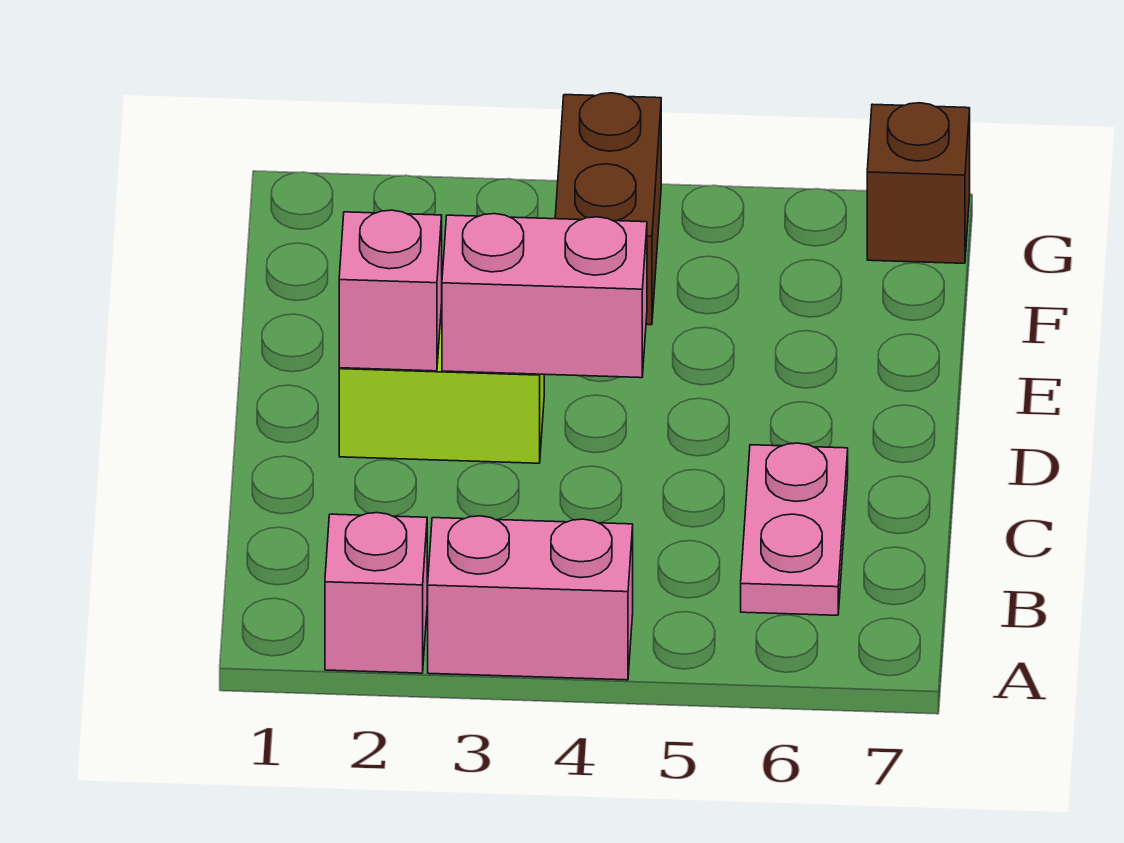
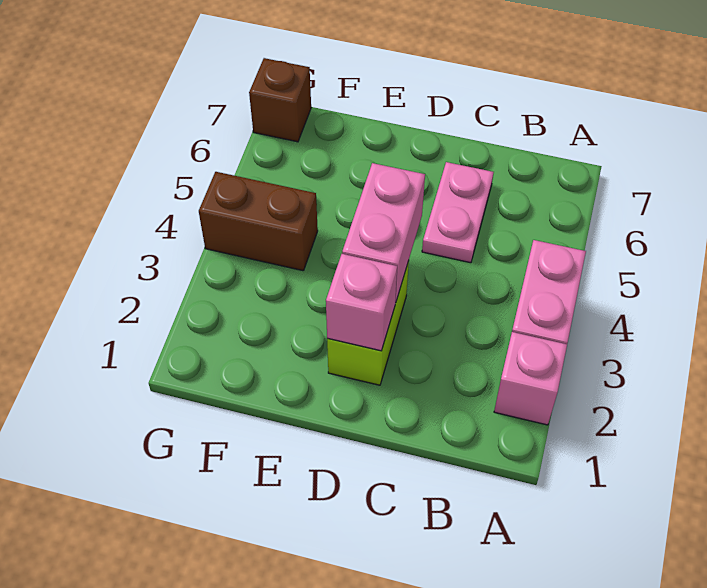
pink plate B6:C6 level 1 -> pink plate C5:C6 level 1

